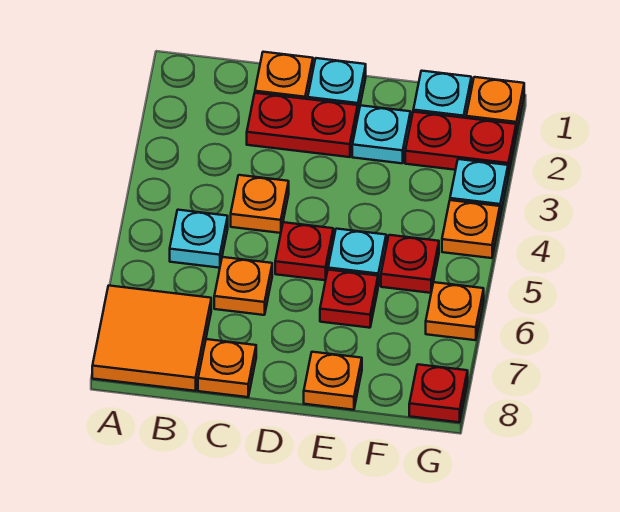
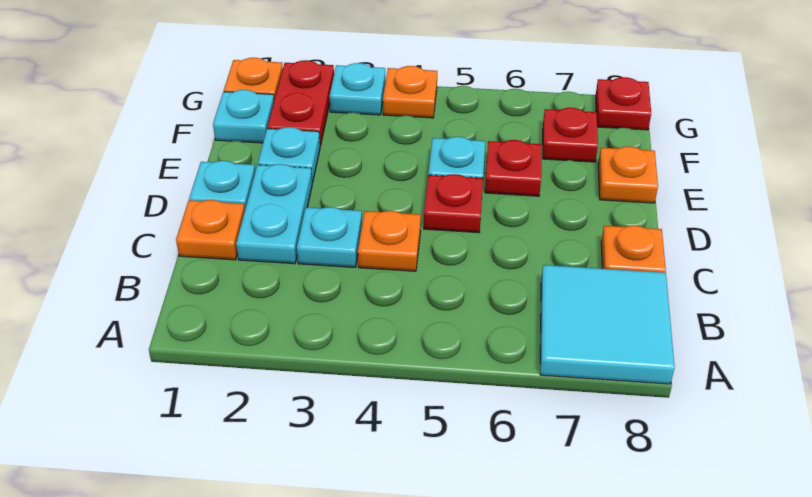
orange tile A7:B8 level 1 -> cyan tile A7:B8 level 1
cyan plate B5 level 1 -> cyan plate C3 level 1
red plate C2:D2 level 1 -> cyan plate C2:D2 level 1
orange plate C6 level 1 -> none
red plate F5 level 1 -> red plate F7 level 1
orange plate G6 level 1 -> none

